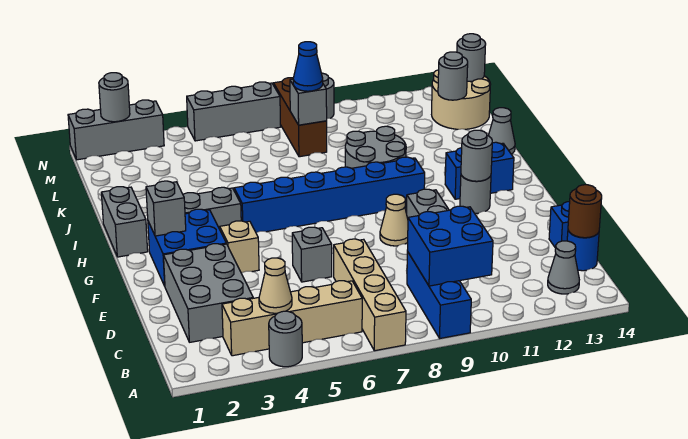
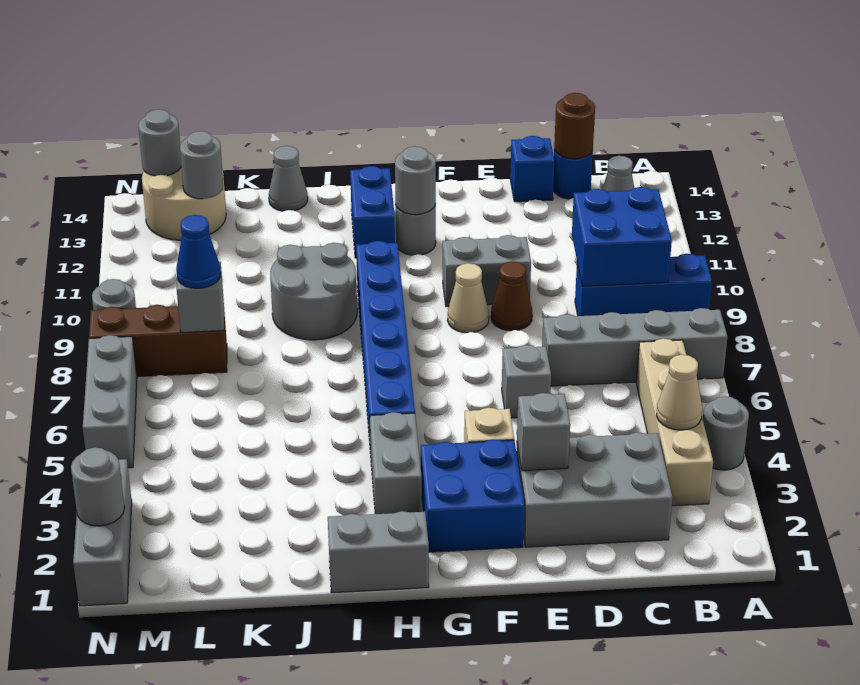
tan brick A7:D7 level 1 -> grey brick A7:D7 level 1
none -> brown cone E9 level 1
grey brick G2 level 2 -> grey brick E3 level 2

